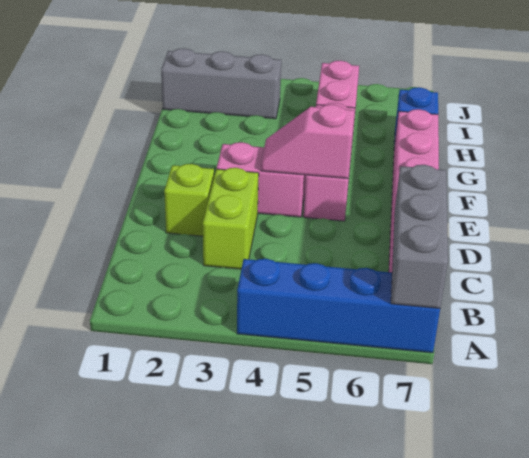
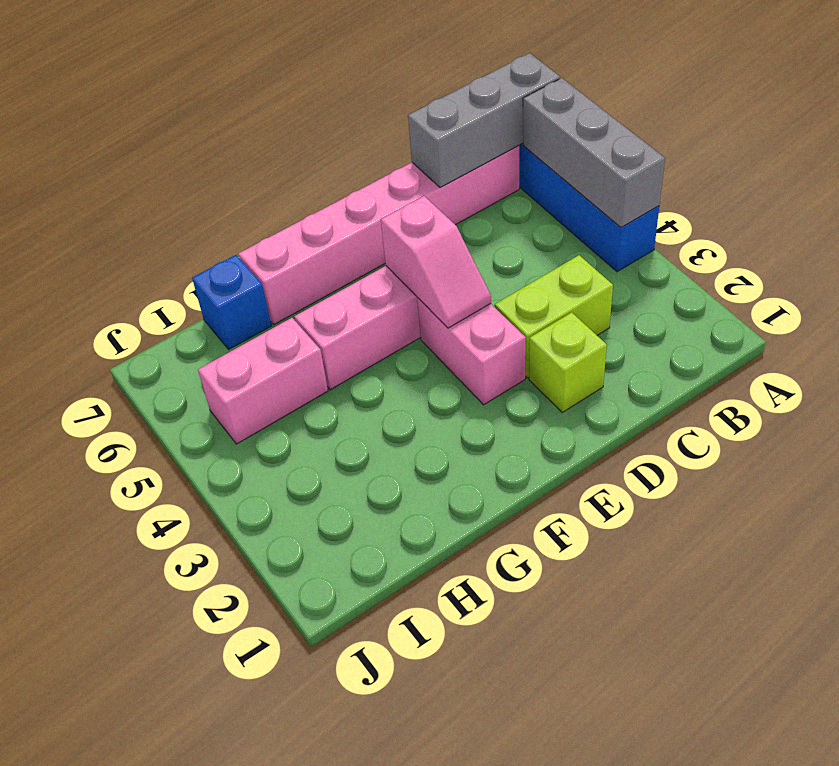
grey brick I1:I3 level 1 -> grey brick A4:A6 level 2

